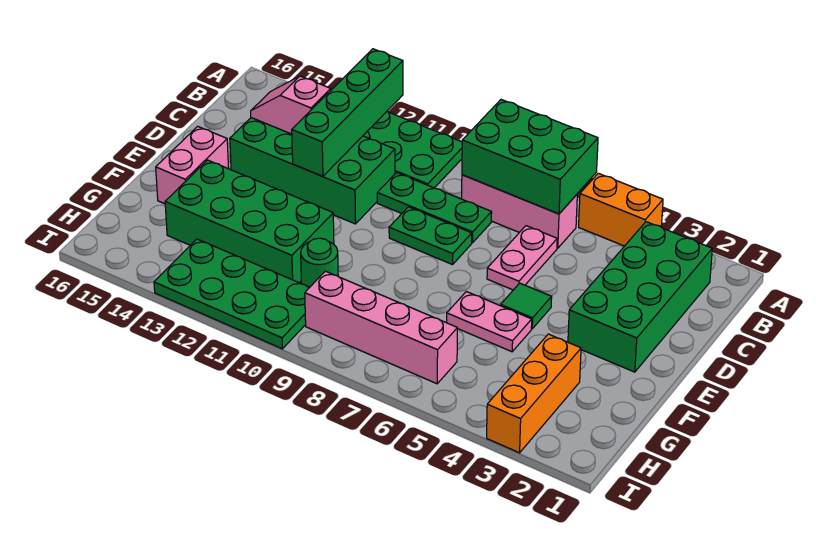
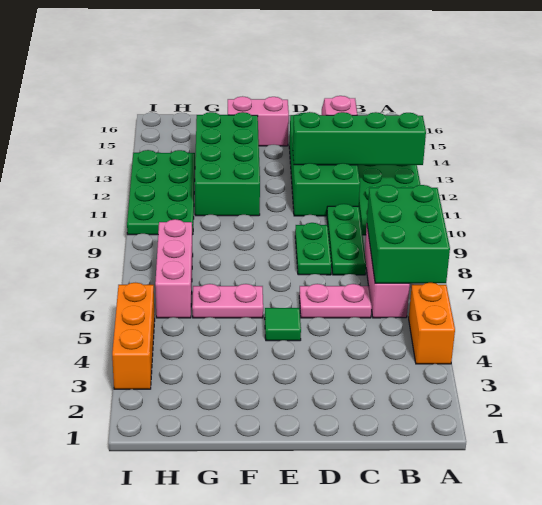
green brick B2:E3 level 1 -> none
pink plate F5:F6 level 1 -> pink plate F6:G6 level 1
orange brick G3:I3 level 1 -> orange brick I3:I5 level 1
green round brick G10 level 1 -> none
pink brick H6:H9 level 1 -> pink brick H6:H8 level 1

